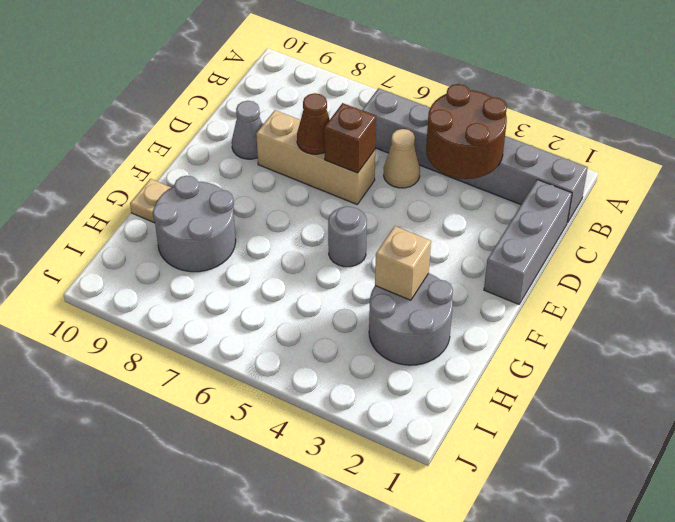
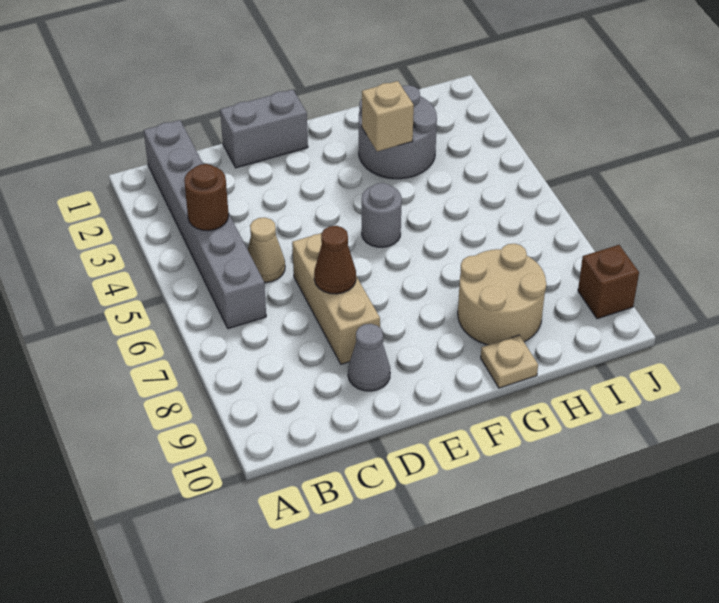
brown round brick B3:C4 level 2 -> brown round brick B4 level 2
grey brick C1:E1 level 1 -> grey brick D1:E1 level 1
brown brick D6 level 2 -> brown brick J9 level 1
grey round brick G8:H9 level 1 -> tan round brick G8:H9 level 1

